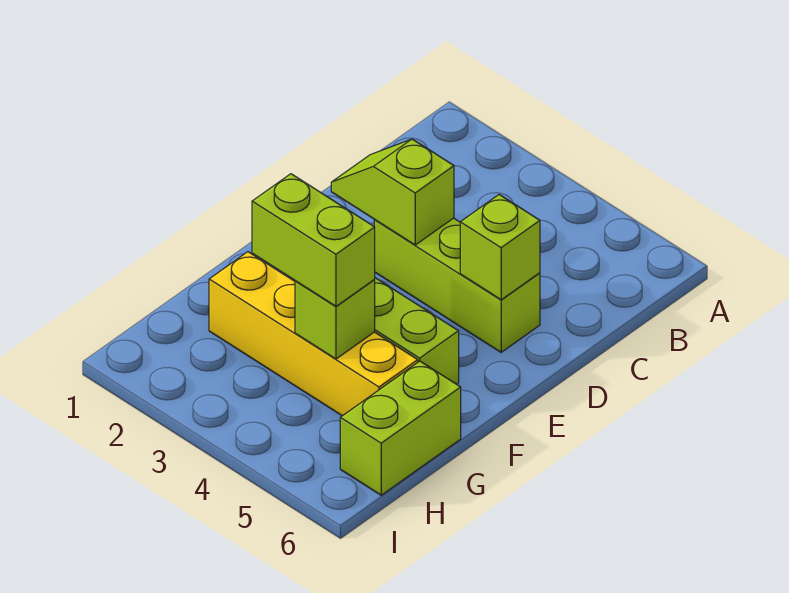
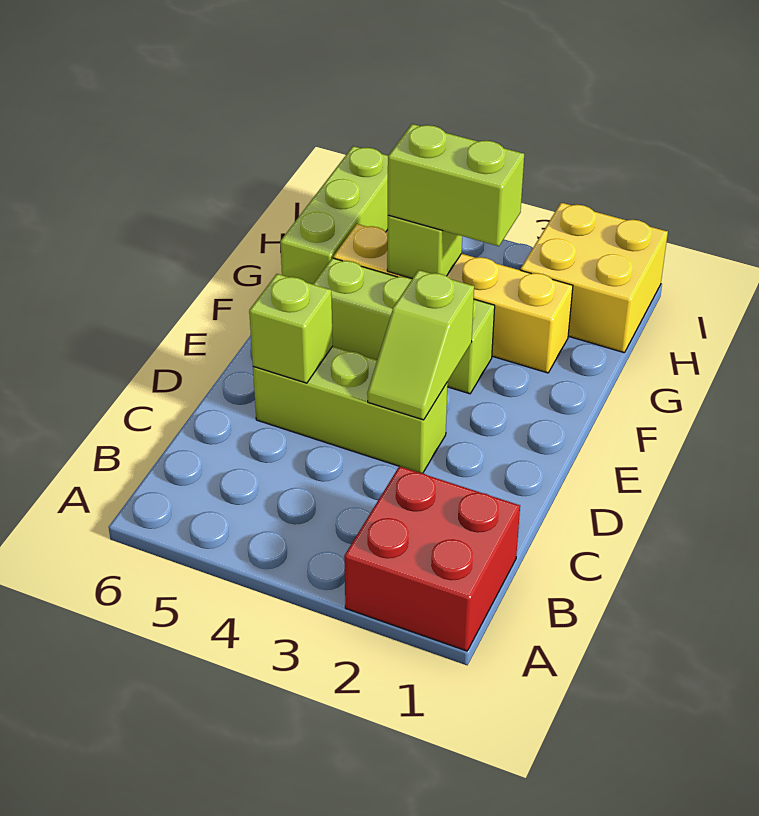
none -> red brick A1:B2 level 1
lime slope D2:D3 level 2 top 3 -> lime slope D3:E3 level 2 top E
lime brick G6:H6 level 1 -> lime brick G6:I6 level 1
none -> yellow brick H1:I2 level 1

